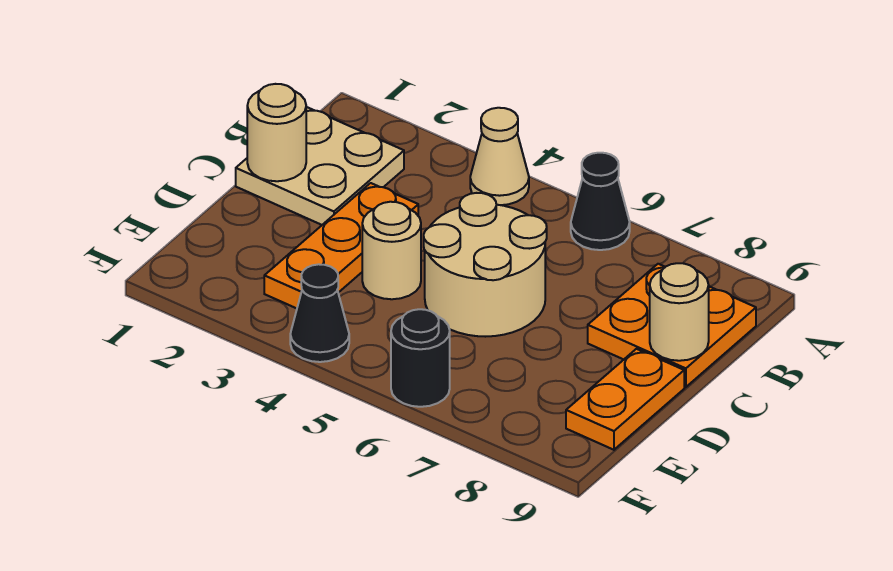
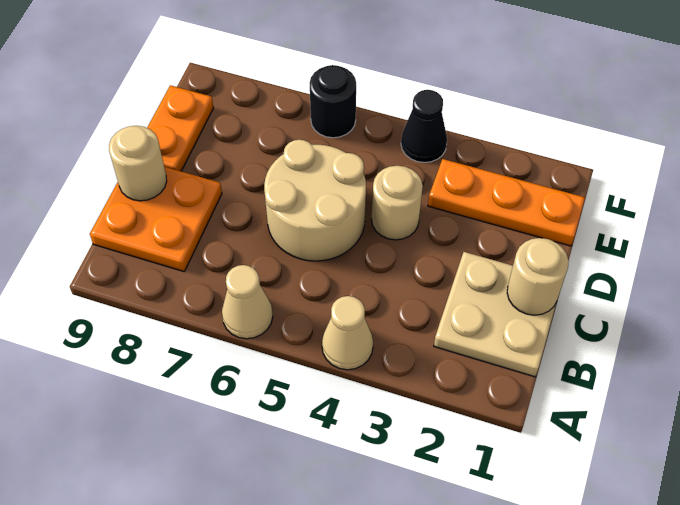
black cone A6 level 1 -> tan cone A6 level 1
orange plate C3:E3 level 1 -> orange plate E1:E3 level 1

